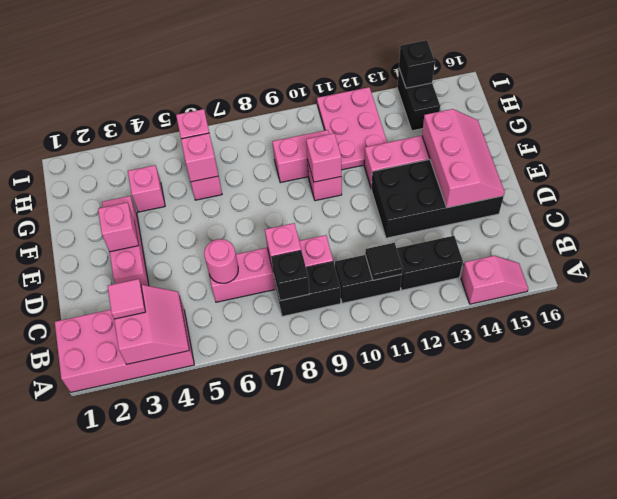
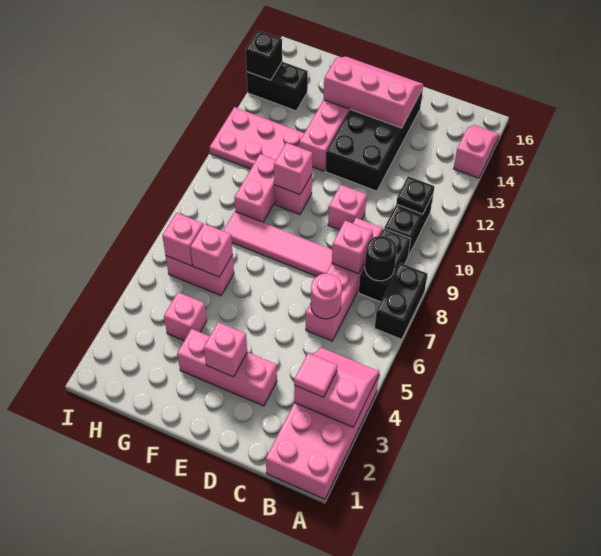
black brick B8 level 2 -> black round brick B8 level 2
black tile B11 level 2 -> black plate B11 level 2
black brick B12:B13 level 1 -> black brick A7:A8 level 1
none -> pink tile D8:G8 level 1
none -> pink brick D10 level 1

